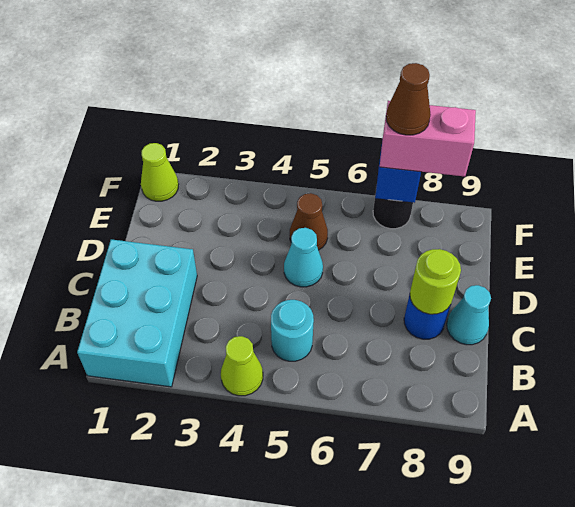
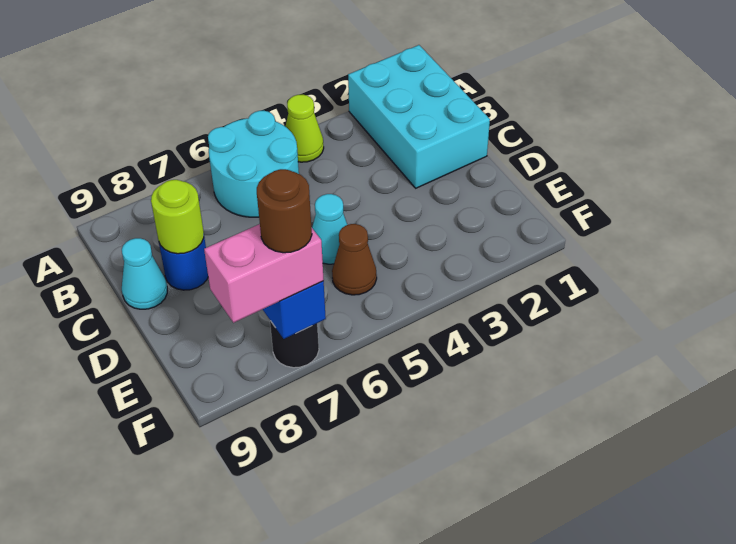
cyan round brick B5 level 1 -> cyan round brick A5:B6 level 1
lime cone F1 level 1 -> none
brown cone F7 level 4 -> brown round brick F7 level 4

